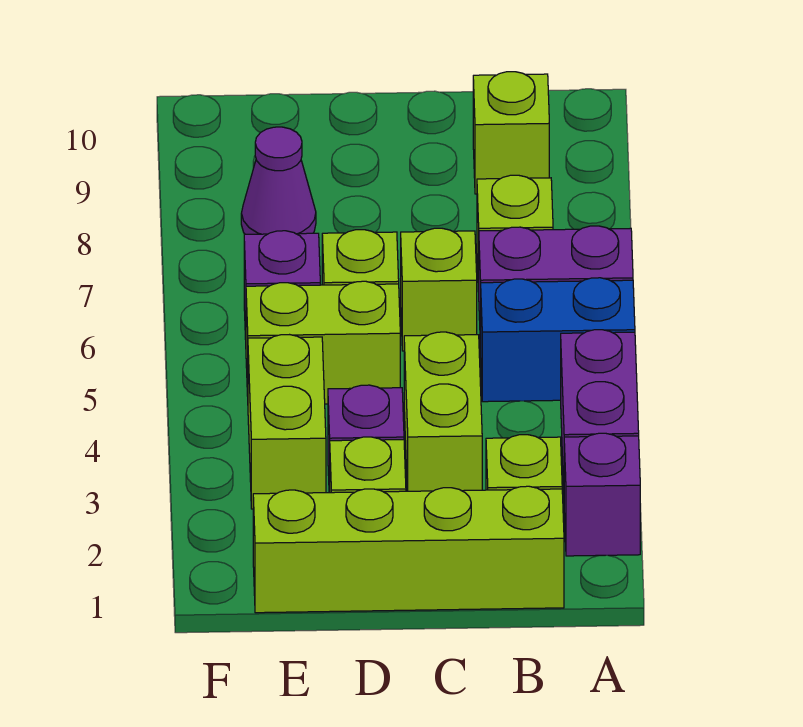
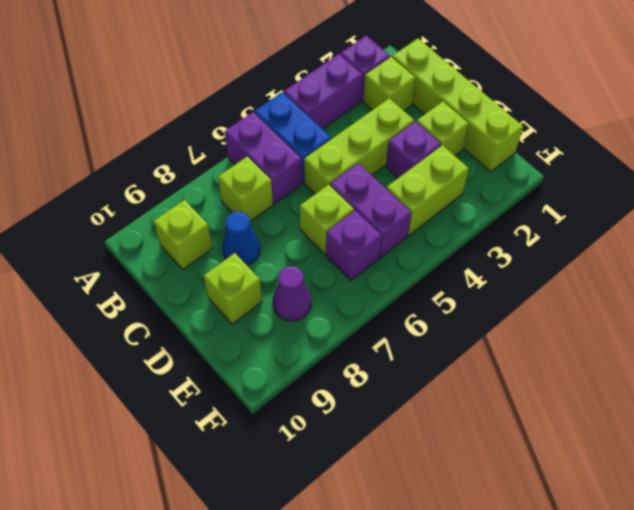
lime brick C3:C4 level 1 -> lime brick C3:C5 level 1
lime brick C6 level 1 -> lime brick D9 level 1
none -> blue cone C8 level 1
lime brick D5:E5 level 1 -> purple brick D5:E5 level 1

